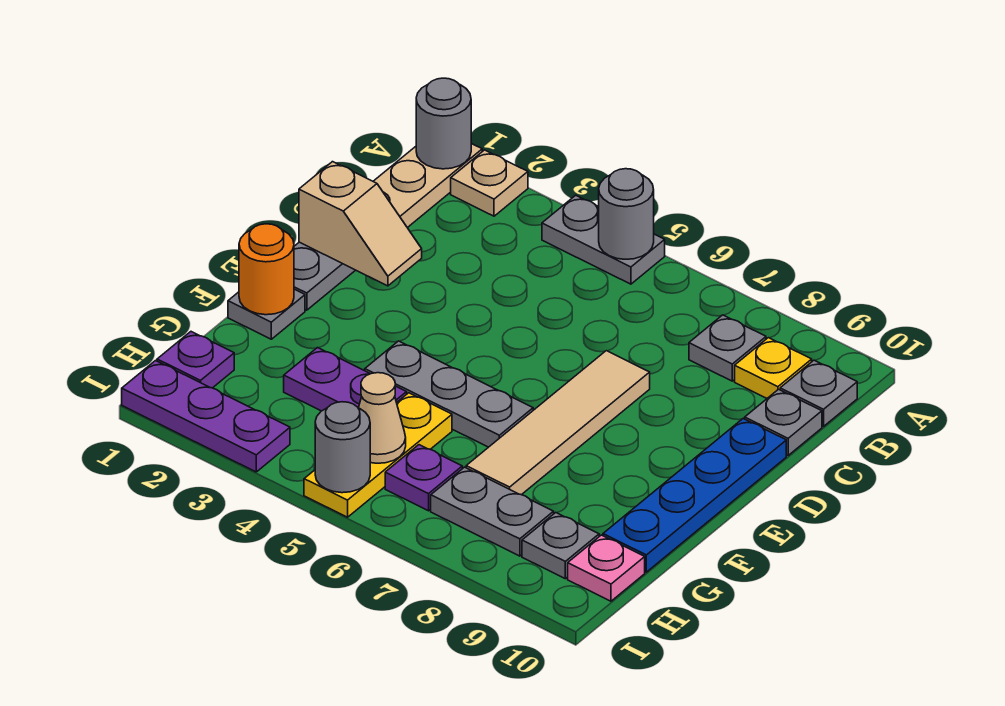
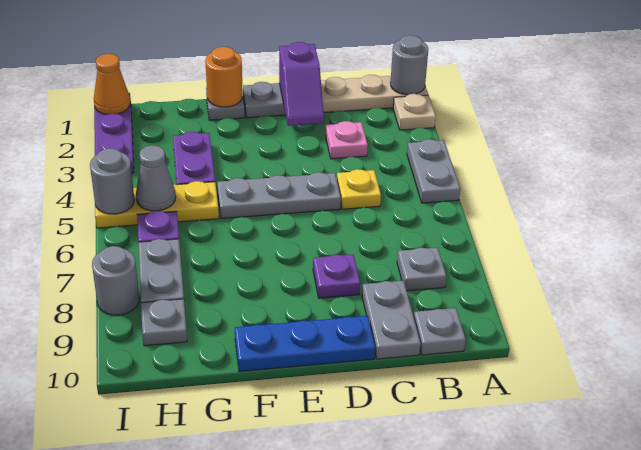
grey round brick A5 level 2 -> grey round brick I8 level 1
yellow plate B9 level 1 -> yellow plate C5 level 1
grey plate C10 level 1 -> grey plate C9:C10 level 1
tan slope D1:D2 level 2 top 1 -> purple slope D1:D2 level 2 top 1
tan tile D7:G7 level 1 -> none
blue plate D10:G10 level 1 -> blue plate D10:F10 level 1
grey plate F4:F6 level 1 -> grey plate D5:F5 level 1
purple plate H1 level 1 -> purple plate D8 level 1
tan cone H5 level 2 -> grey cone H5 level 2
pink plate H10 level 1 -> pink plate C3 level 1
none -> orange cone I1 level 2

